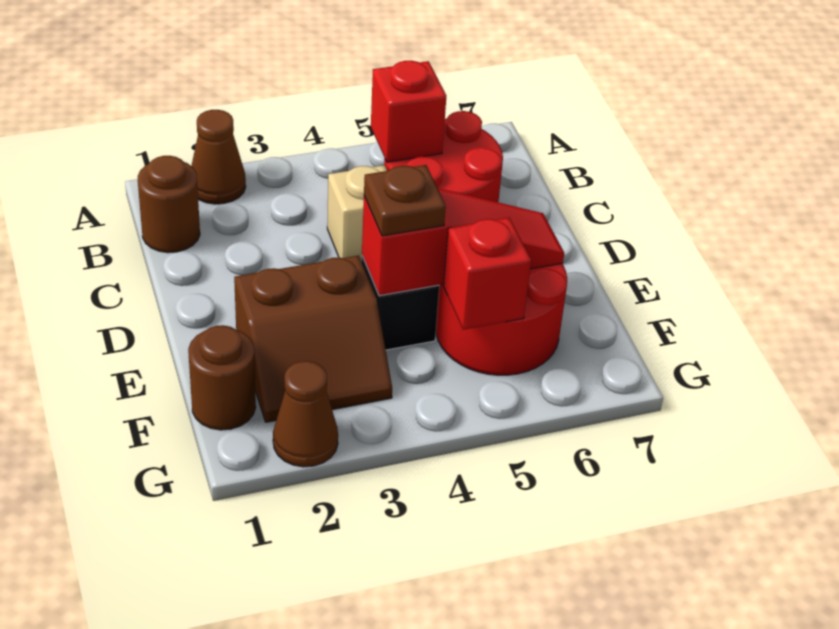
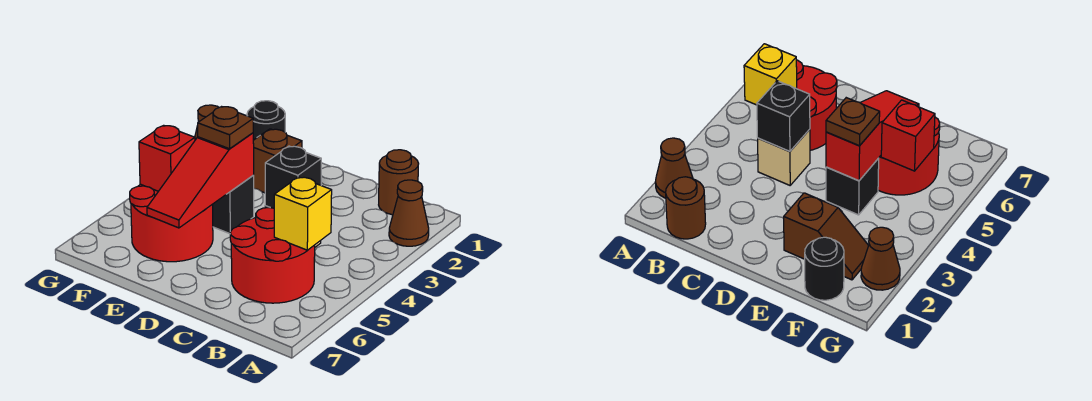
red brick B5 level 2 -> yellow brick B5 level 2
none -> black brick C4 level 2
brown slope E2:F3 level 1 top E -> brown slope E2:F2 level 1 top E
brown round brick F1 level 1 -> black round brick F1 level 1

